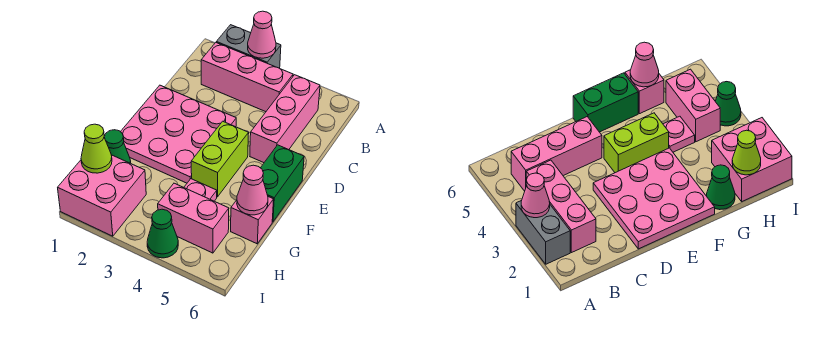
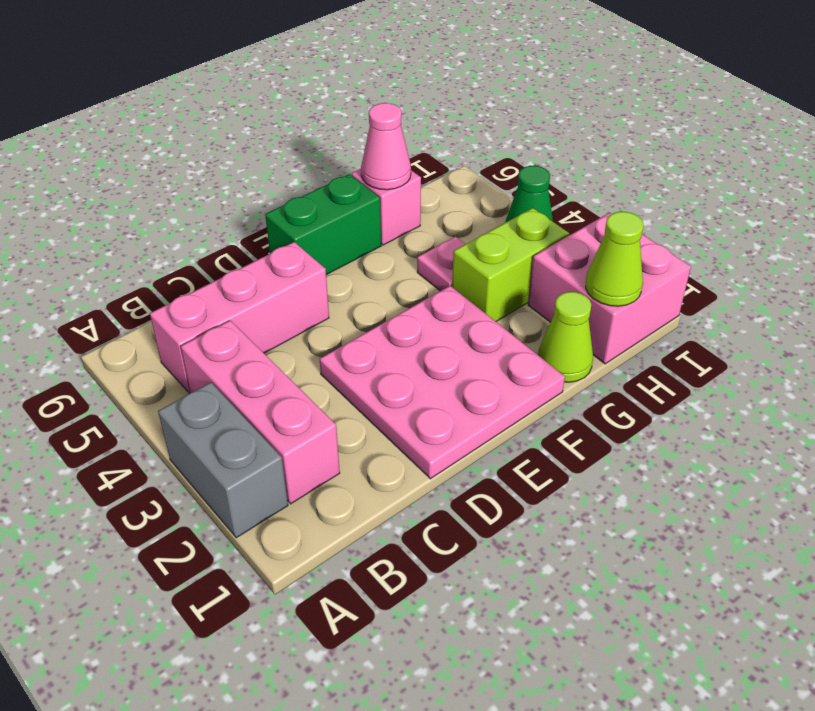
pink cone A3 level 2 -> none
lime brick E4:F4 level 1 -> lime brick G3:H3 level 1
green cone G1 level 1 -> lime cone G1 level 1
pink brick H4:H5 level 1 -> none

